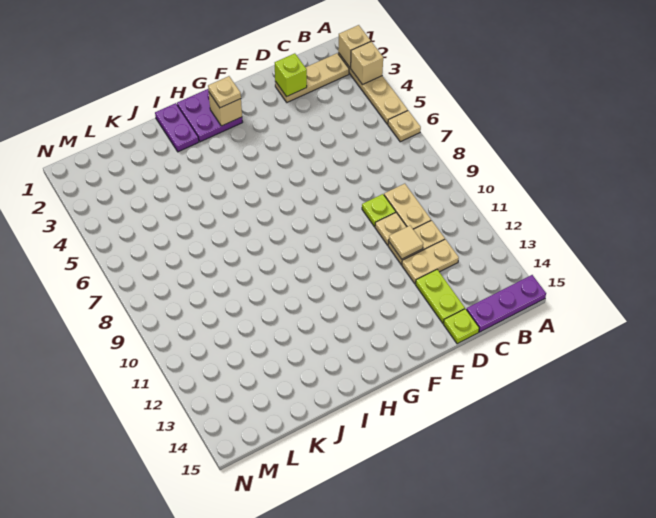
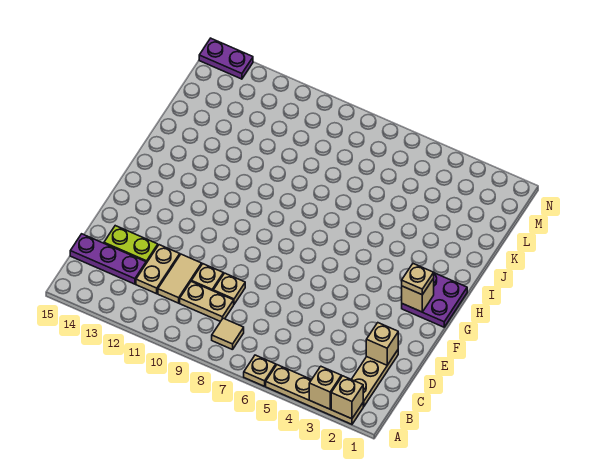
purple plate A15:C15 level 1 -> purple plate C13:C15 level 1
tan plate C11:D11 level 1 -> tan tile C11:D11 level 1
lime brick D2 level 2 -> tan brick D2 level 2
lime plate D9 level 1 -> tan plate D9 level 1
tan tile D11 level 2 -> tan tile B8 level 1
lime plate D15 level 1 -> none
purple plate I1:I2 level 1 -> purple plate N14:N15 level 1

